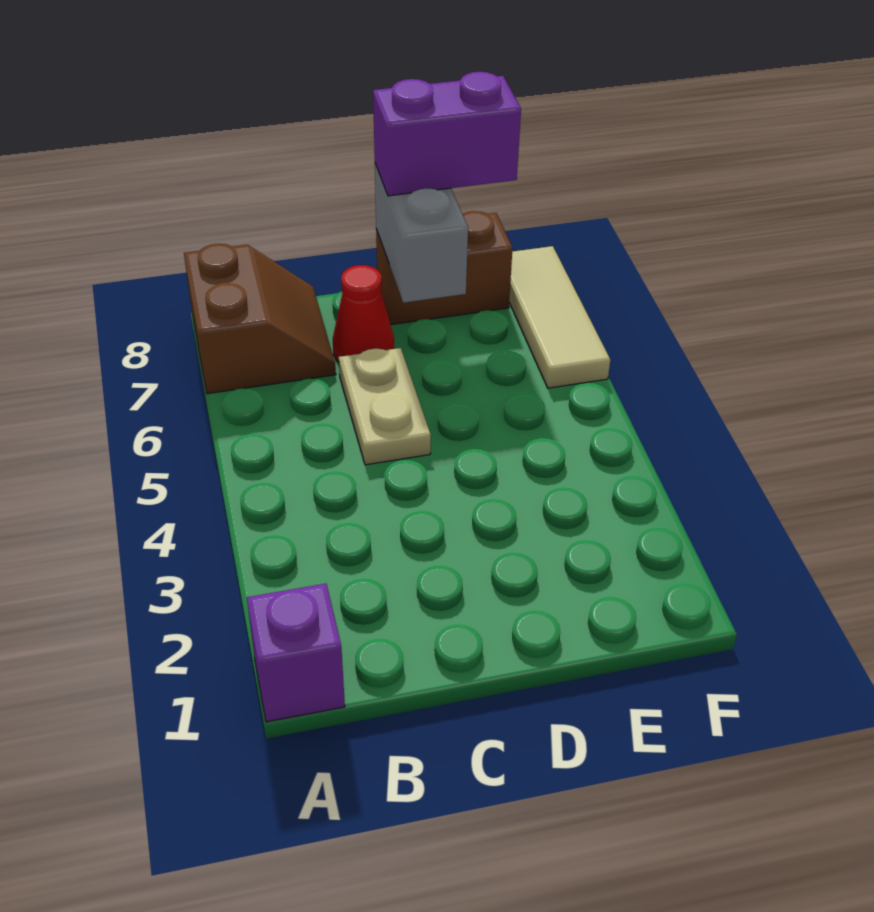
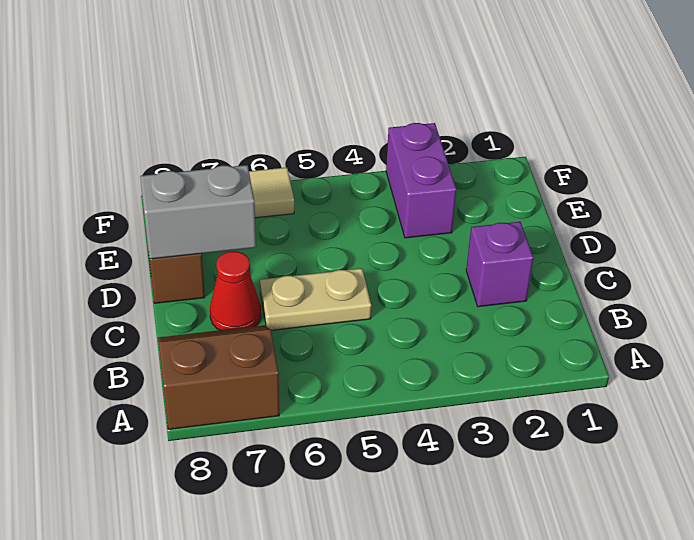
purple brick A1 level 1 -> purple brick C2 level 1
purple brick D8:E8 level 3 -> purple brick E3:F3 level 1

